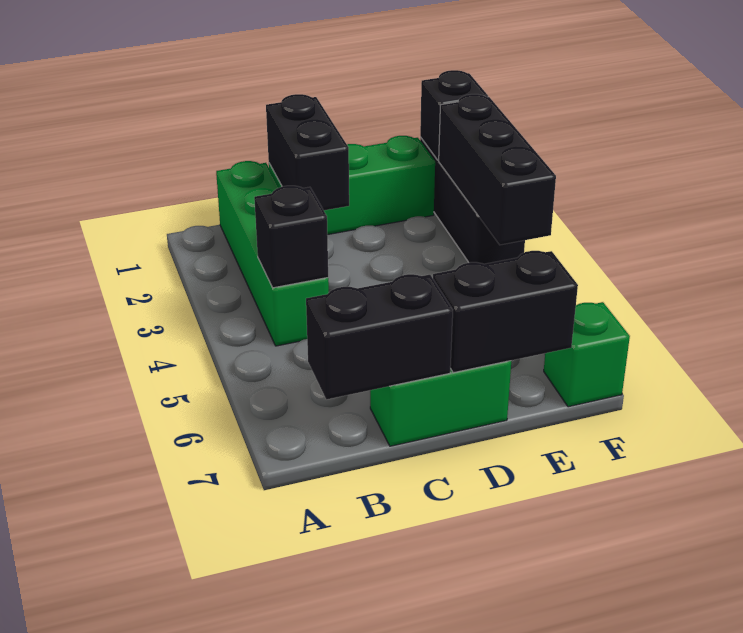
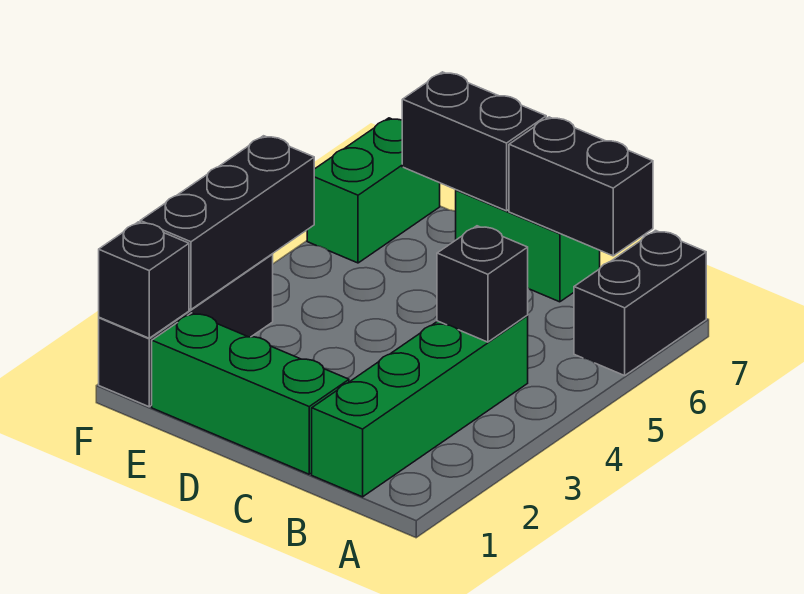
black brick C1:C2 level 2 -> black brick A6:A7 level 1
green brick F7 level 1 -> green brick F6:F7 level 1

